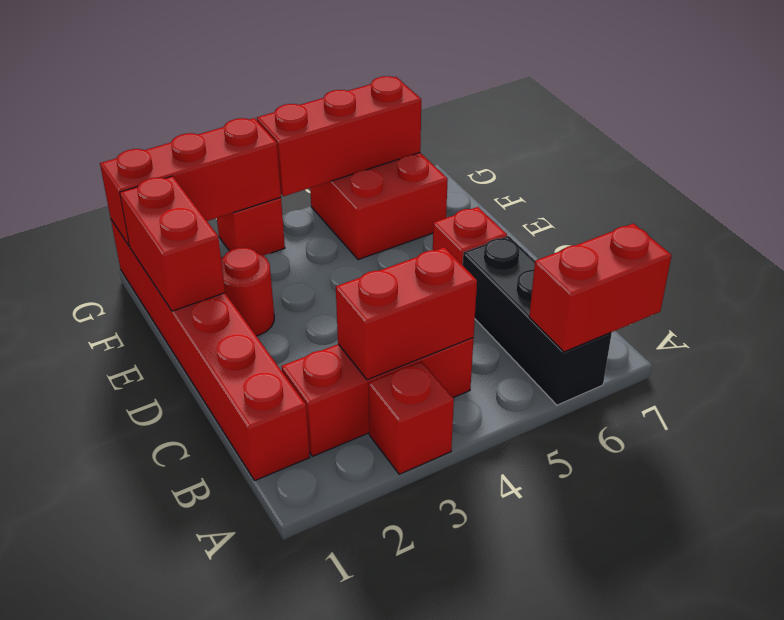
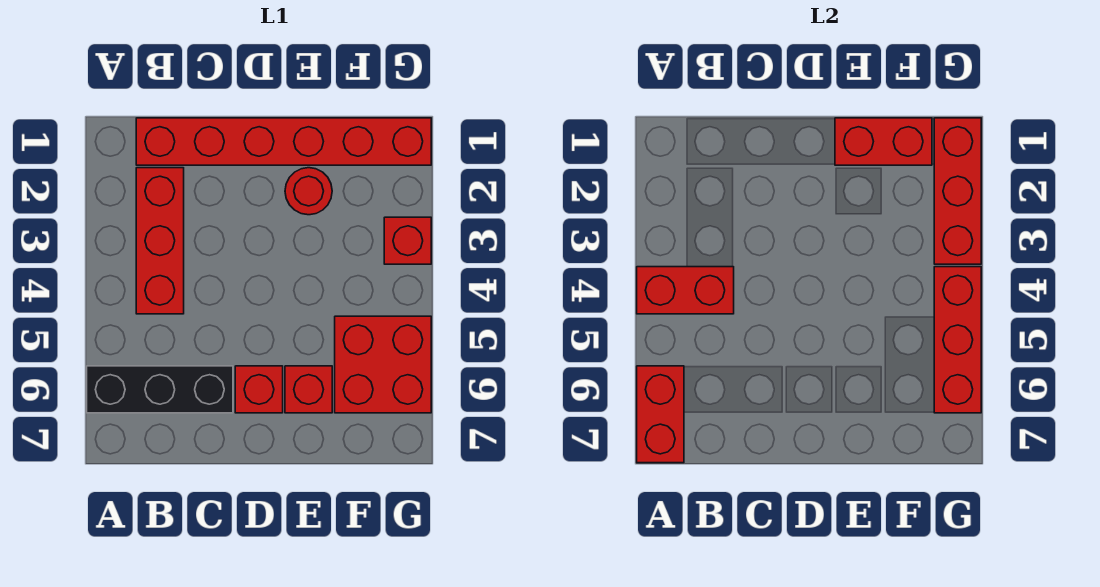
red brick A3 level 1 -> red brick E6 level 1
red brick B3:B4 level 2 -> red brick A4:B4 level 2

